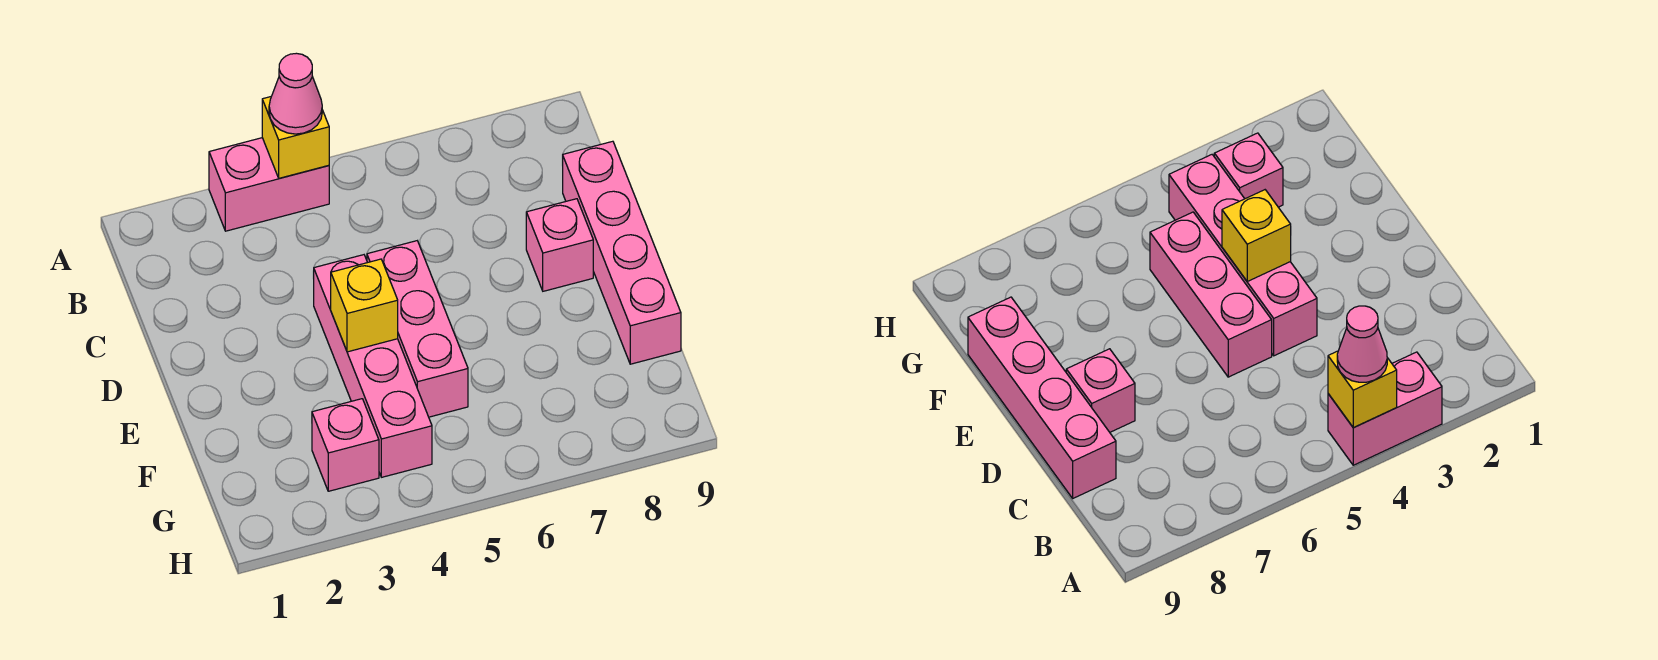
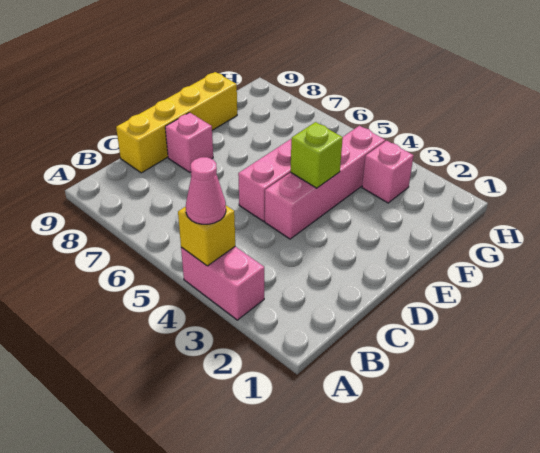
pink brick C9:F9 level 1 -> yellow brick C9:F9 level 1
yellow brick E4 level 2 -> lime brick E4 level 2

